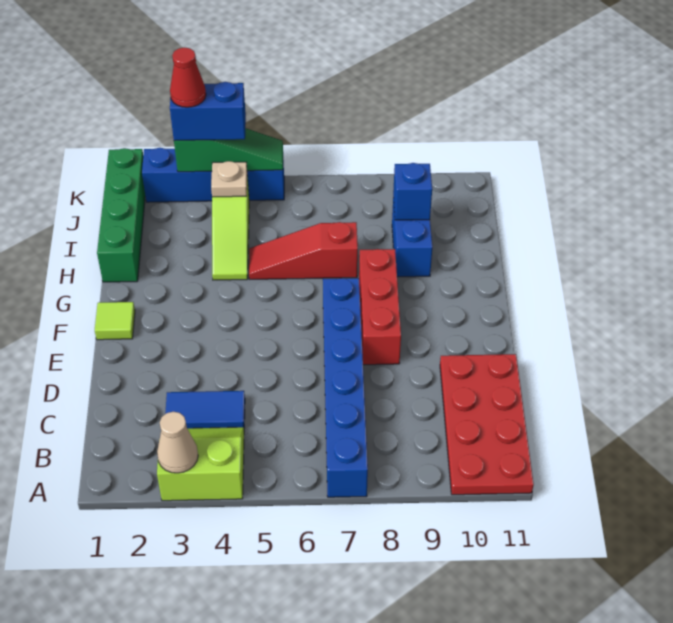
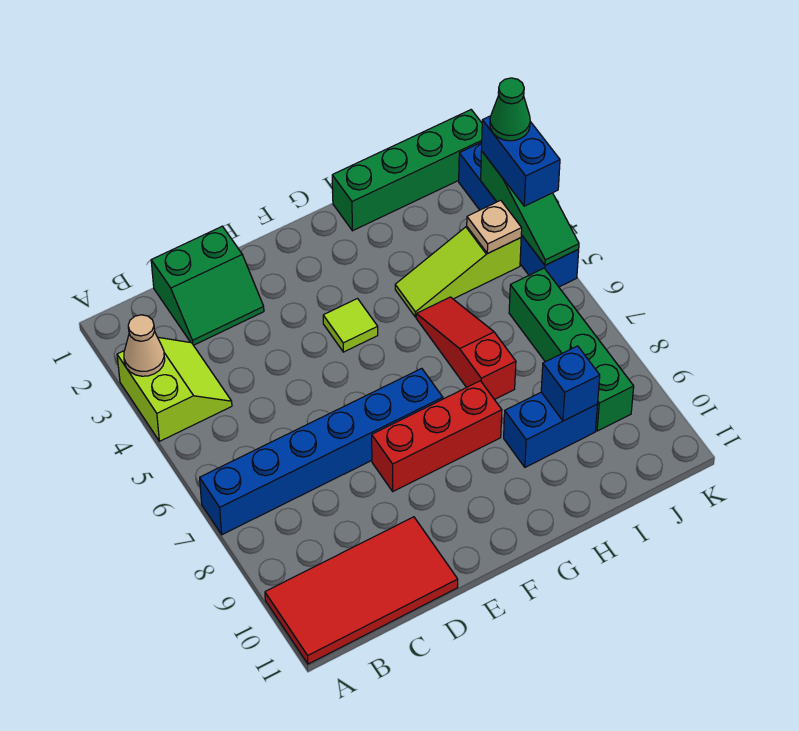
red plate A10:D11 level 1 -> red tile A10:D11 level 1
none -> green slope C1:D2 level 1 top 1
blue tile C3:C4 level 1 -> none
lime tile F1 level 1 -> lime tile F4 level 1
none -> green brick J6:J9 level 1
red cone K3 level 4 -> green cone K3 level 4

